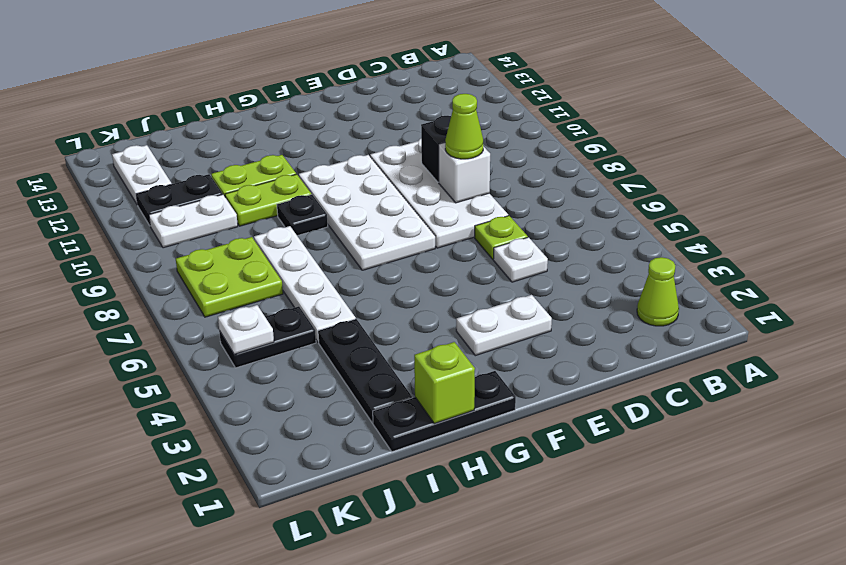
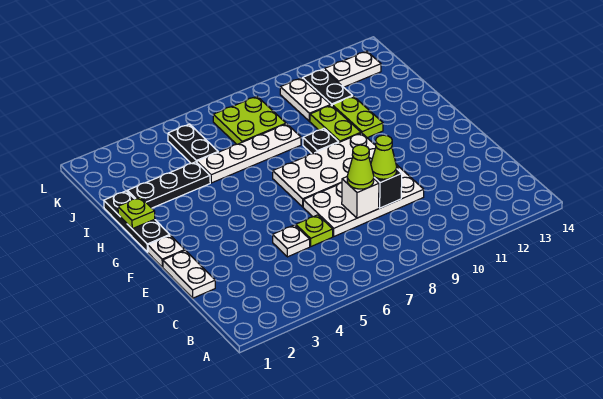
lime cone B2 level 1 -> lime cone D9 level 3
white plate E3:F3 level 1 -> white plate D1:E1 level 1
lime brick H1 level 2 -> lime plate H1 level 2
white plate K5 level 2 -> white plate F1 level 1

